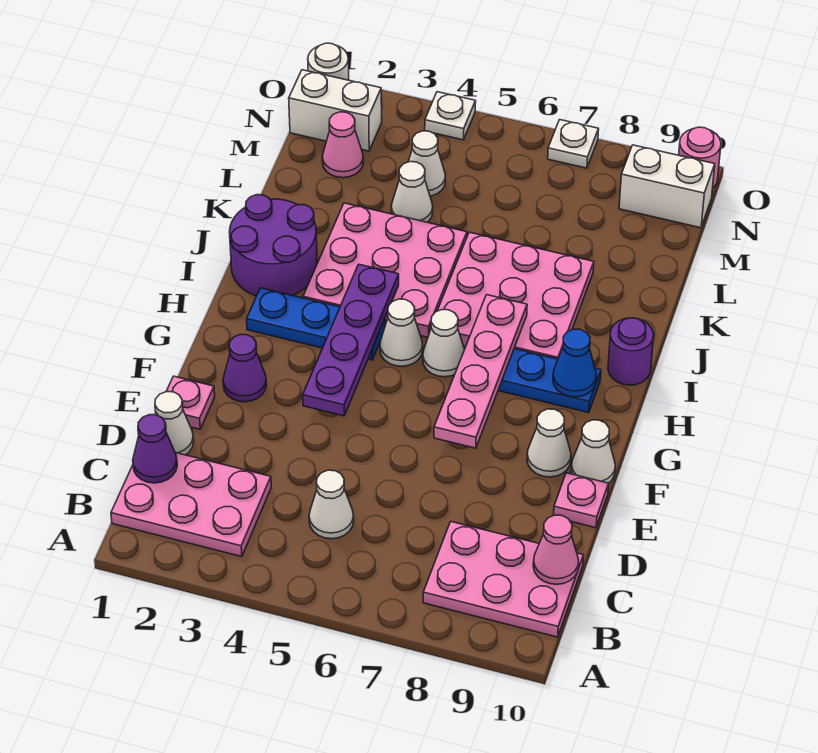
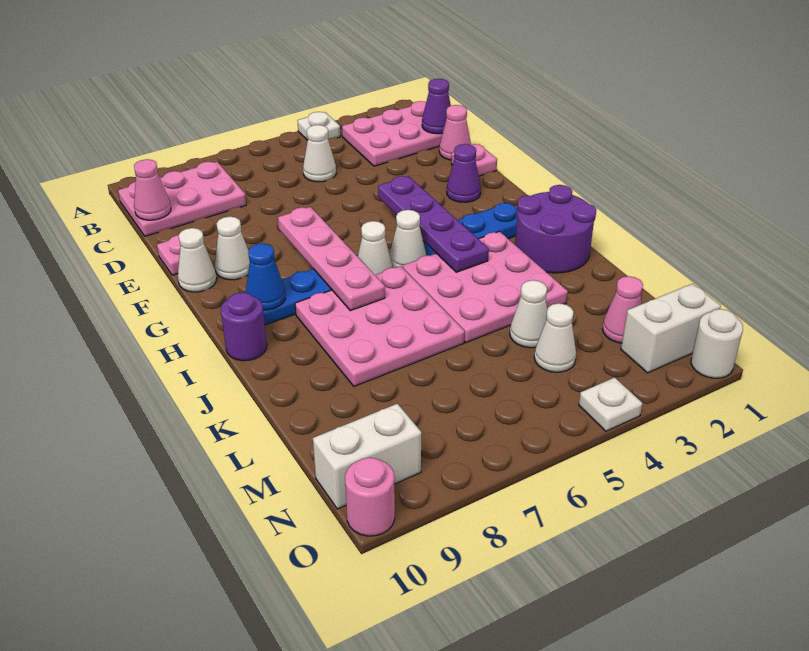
white cone D1 level 1 -> pink cone D1 level 1
white plate O7 level 1 -> white plate A4 level 1

